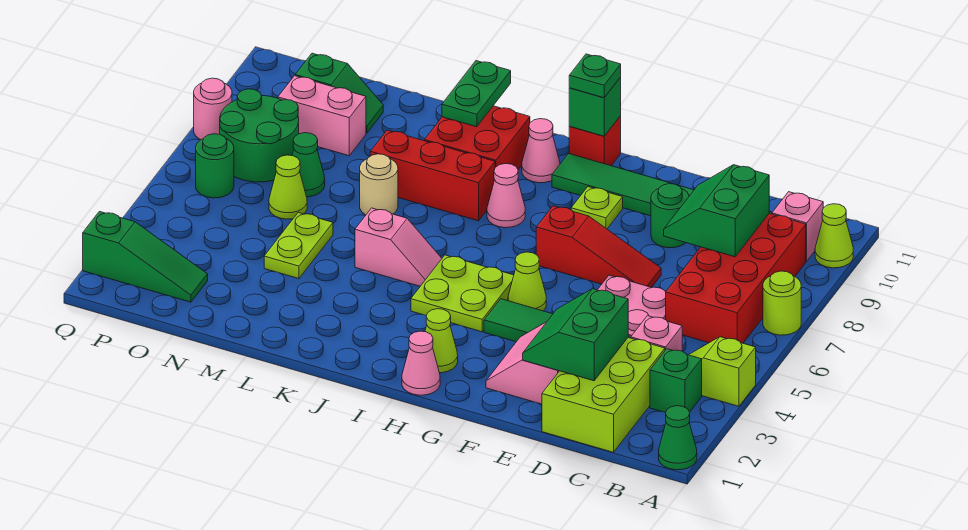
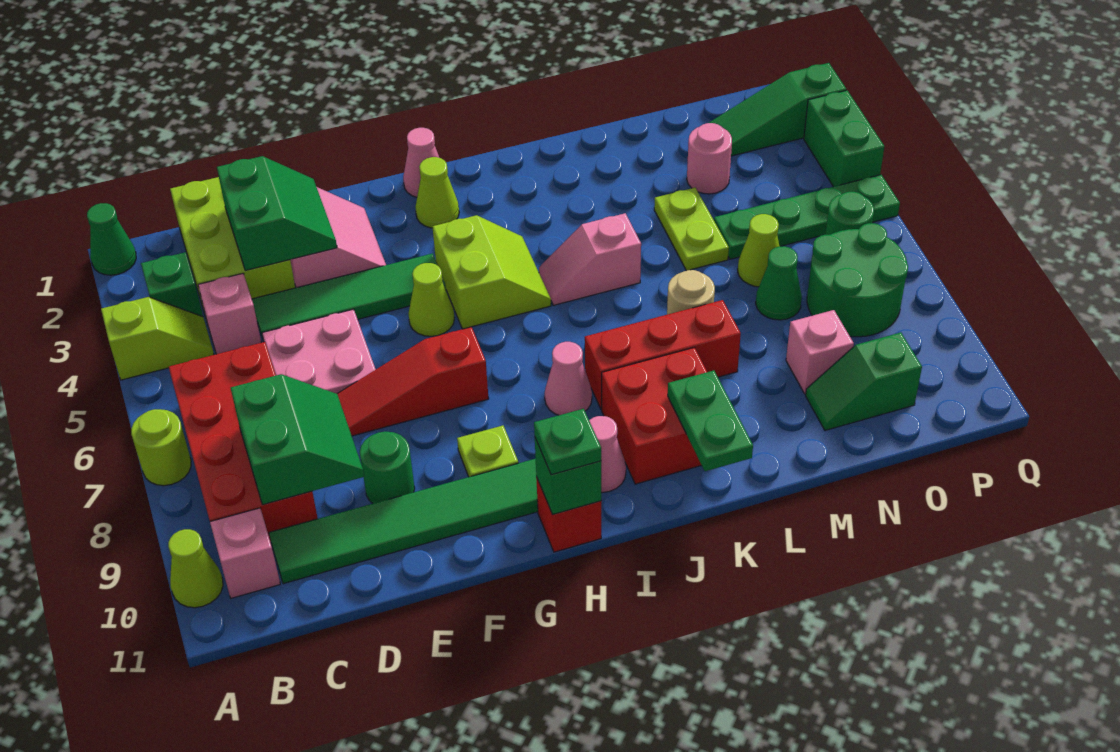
lime plate H4:I5 level 1 -> lime slope H4:I5 level 1 top H
none -> green plate N5:Q5 level 1
pink brick N9:O9 level 1 -> pink brick N9 level 1
none -> green brick Q3:Q4 level 1
pink round brick Q8 level 1 -> pink round brick N3 level 1

